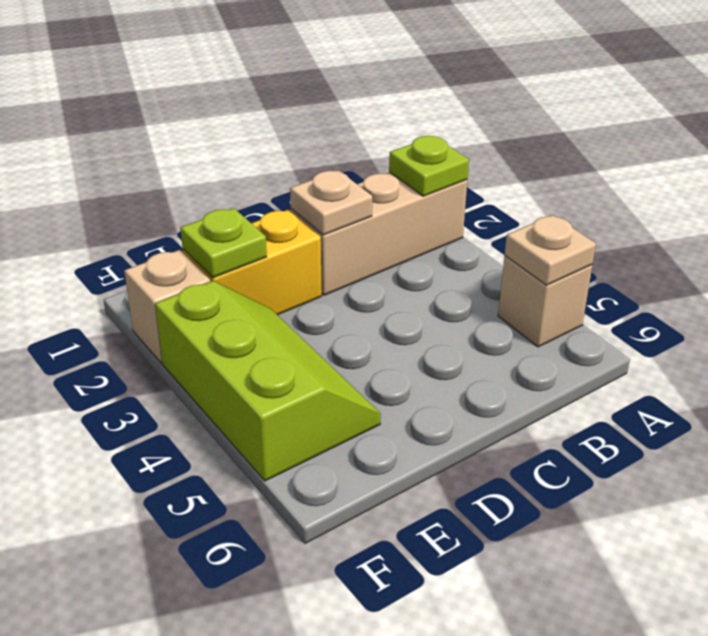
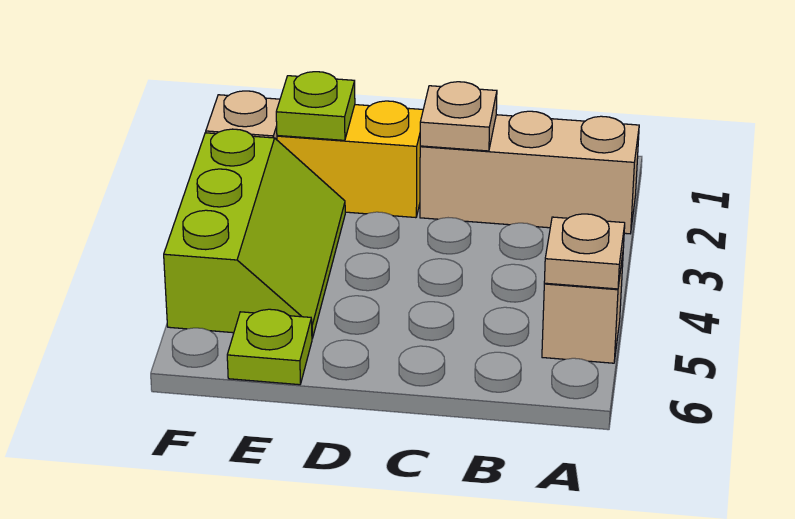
lime plate A2 level 2 -> lime plate E6 level 1

